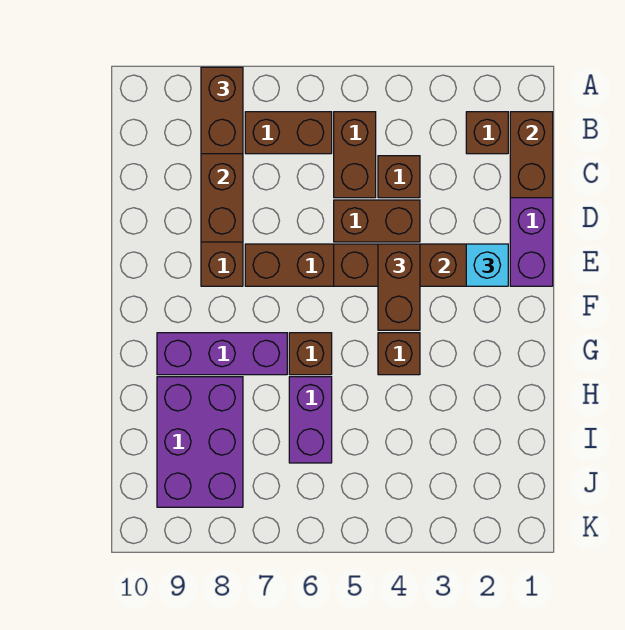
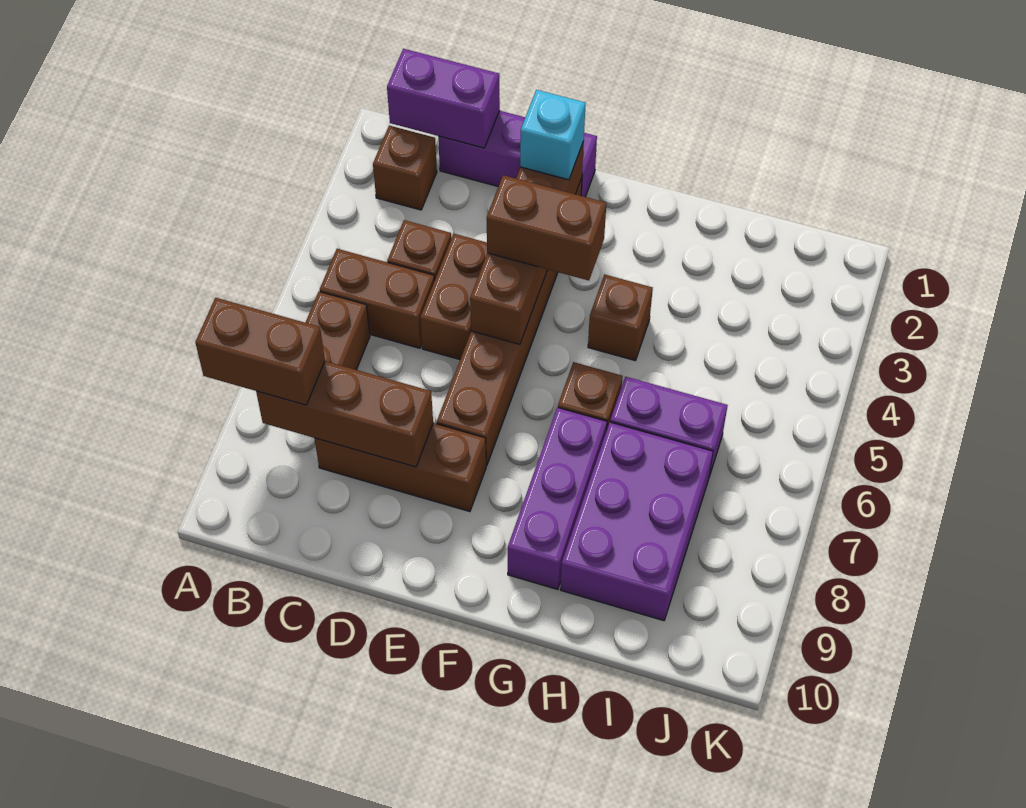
brown brick B1:C1 level 2 -> purple brick B1:C1 level 2
purple brick H8:J9 level 1 -> purple brick H7:I9 level 1

